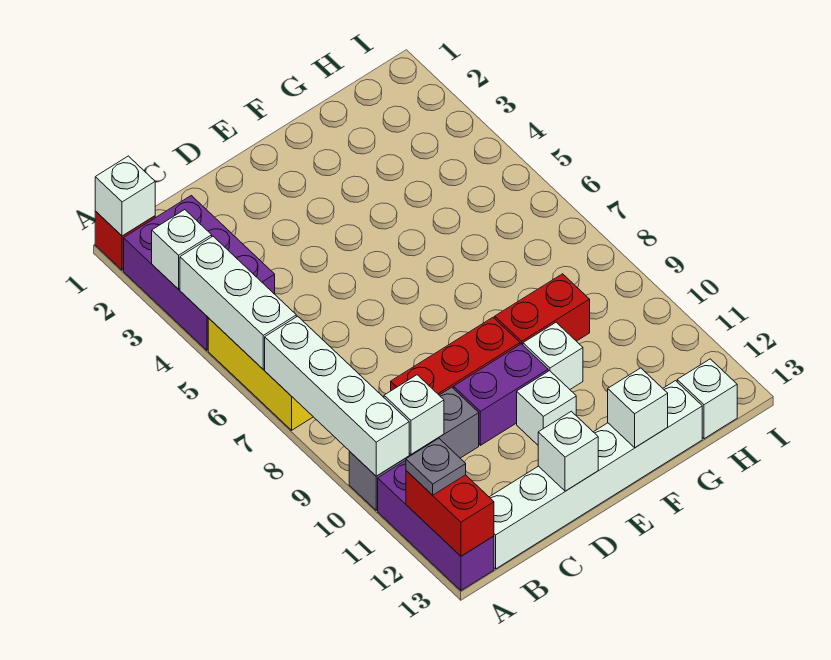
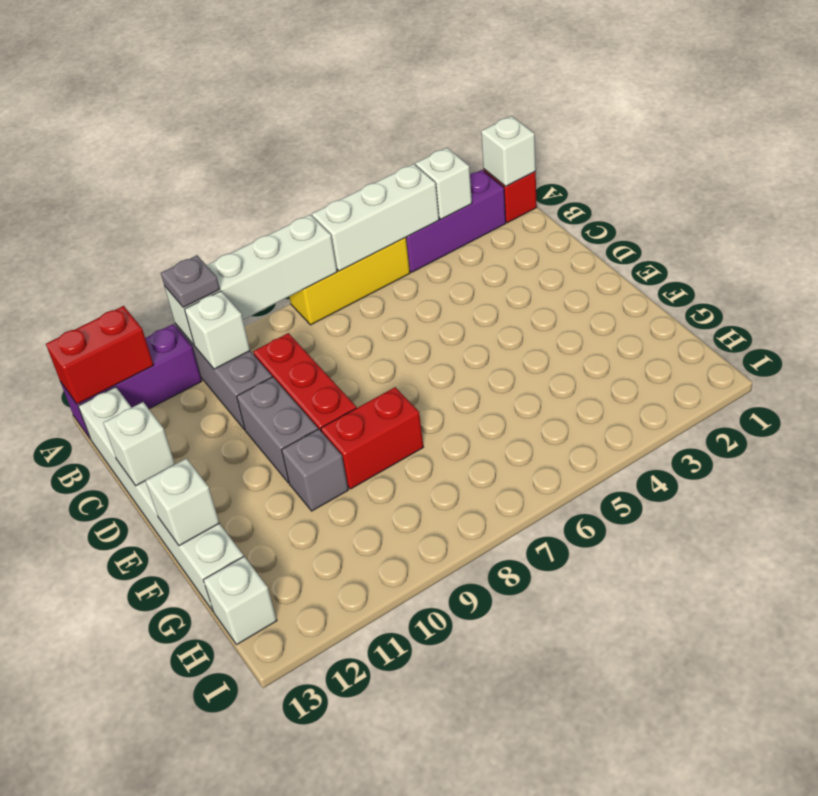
purple brick A2:B4 level 1 -> purple brick A2:A4 level 1
grey plate A12 level 3 -> grey plate A10 level 3
purple brick D10:E10 level 1 -> grey brick D10:E10 level 1
white brick E11 level 1 -> none
red brick F9:G9 level 1 -> red brick F8:F9 level 1
white brick F10 level 1 -> grey brick F10 level 1

